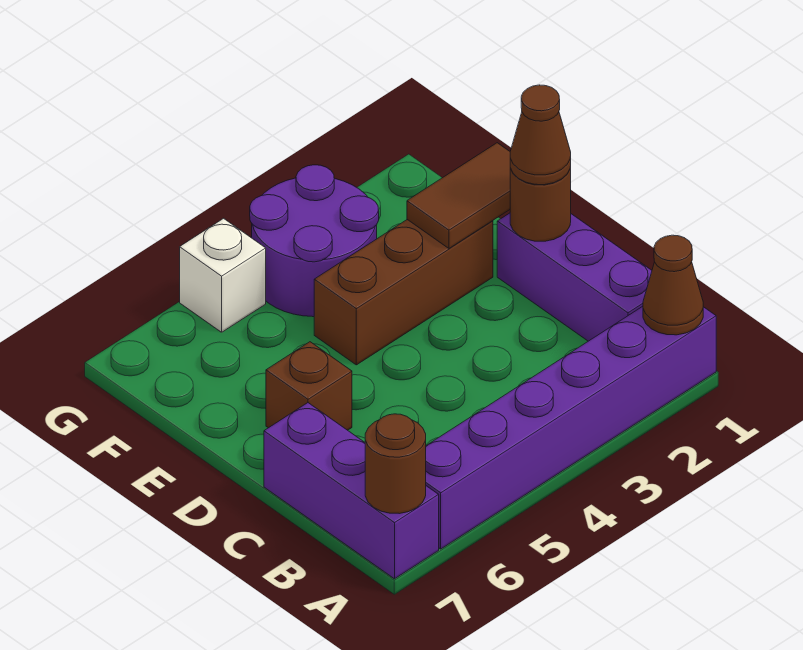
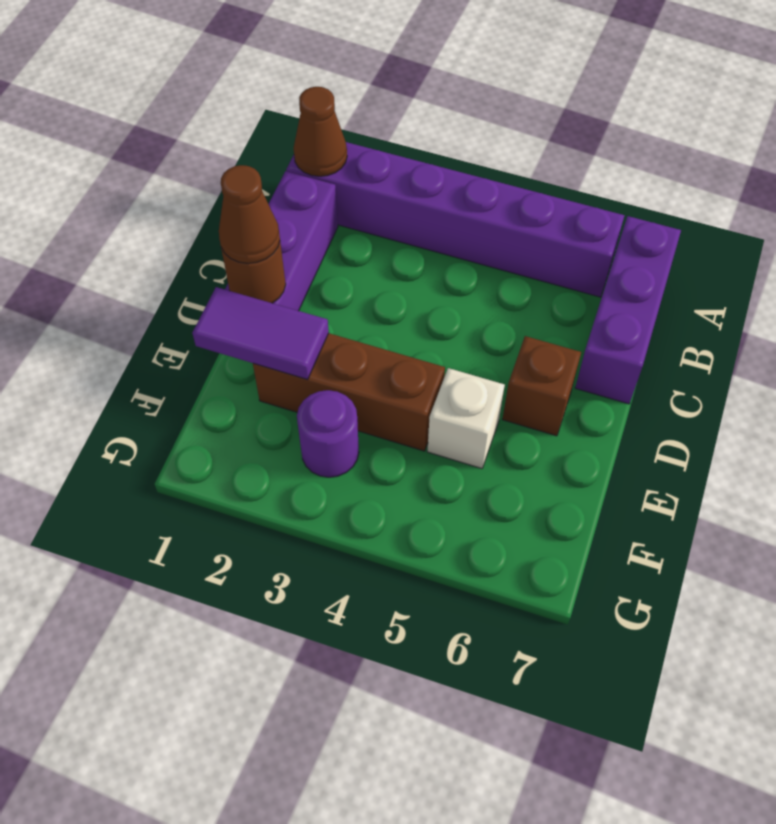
brown round brick A7 level 2 -> none
brown tile E1:E2 level 2 -> purple tile E1:E2 level 2
purple round brick F3:G4 level 1 -> purple round brick F3 level 1
white brick G5 level 1 -> white brick E5 level 1

